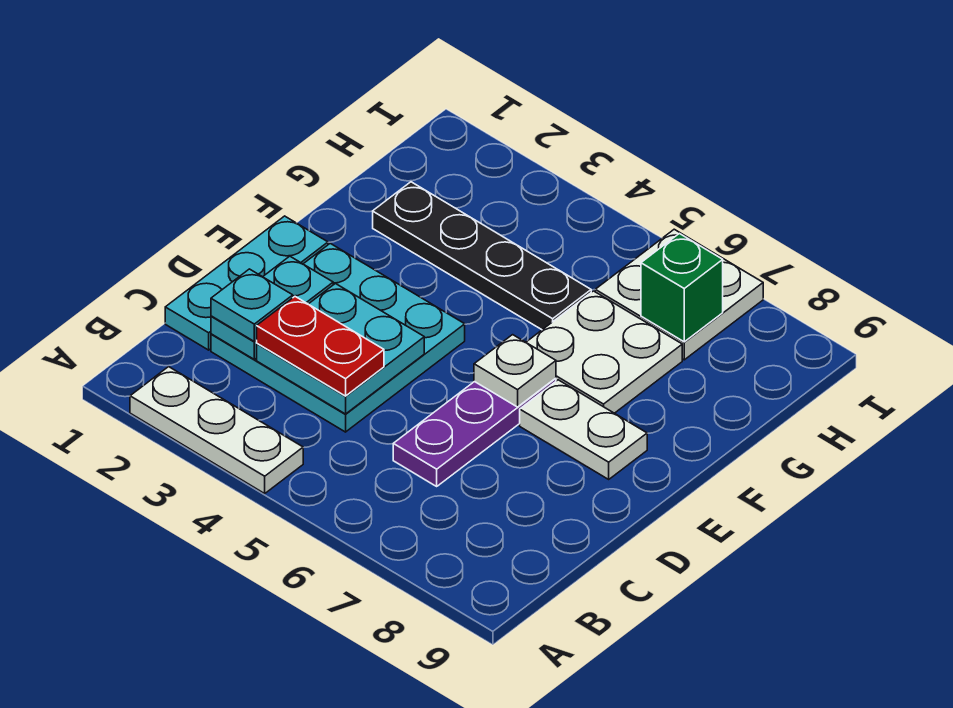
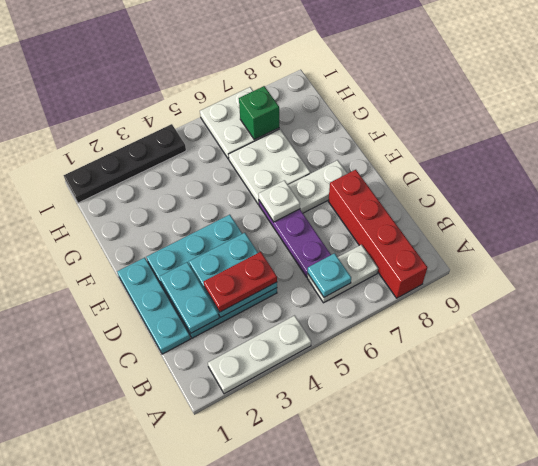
none -> red brick A8:D8 level 1
none -> white plate B6:B7 level 1
cyan plate C2 level 3 -> cyan plate B6 level 2
black plate G2:G5 level 1 -> black plate I1:I4 level 1

